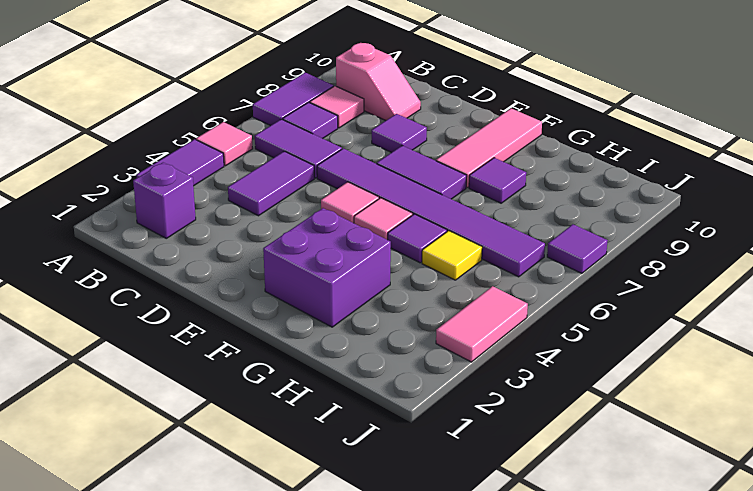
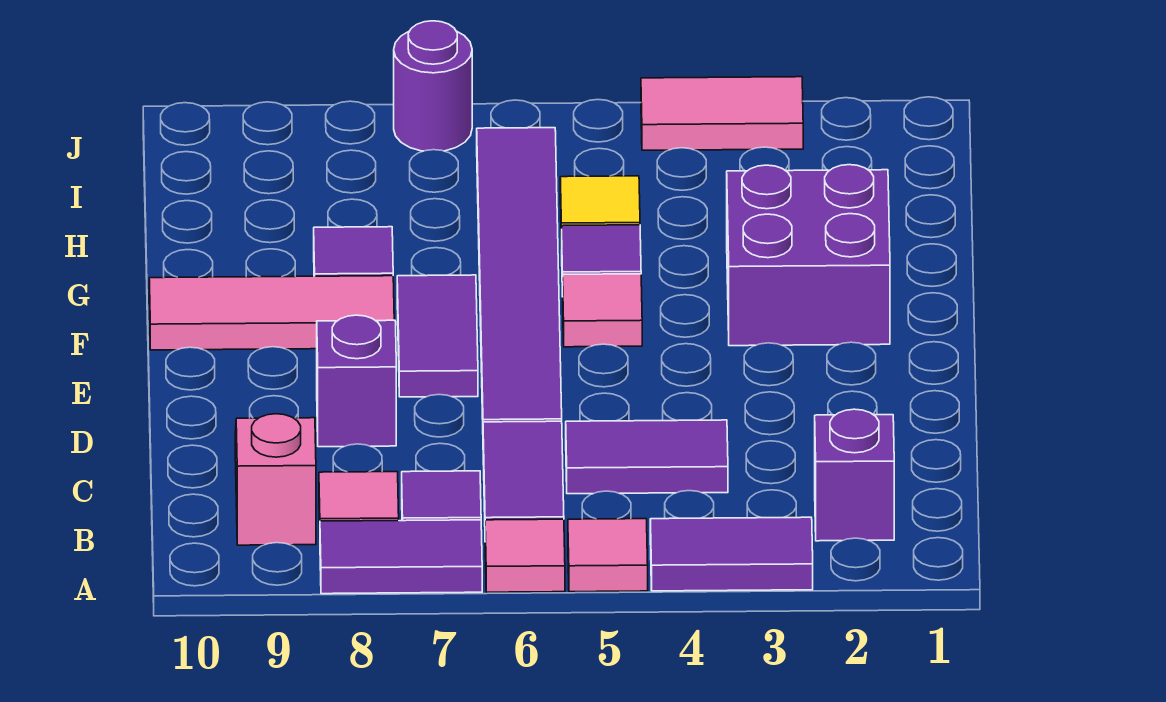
purple tile D8 level 1 -> purple brick D8 level 1
pink tile E5 level 1 -> pink tile A6 level 1
purple tile J7 level 1 -> purple round brick J7 level 1

